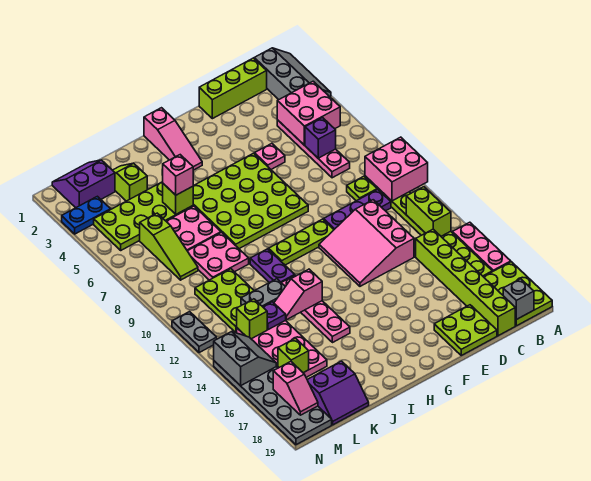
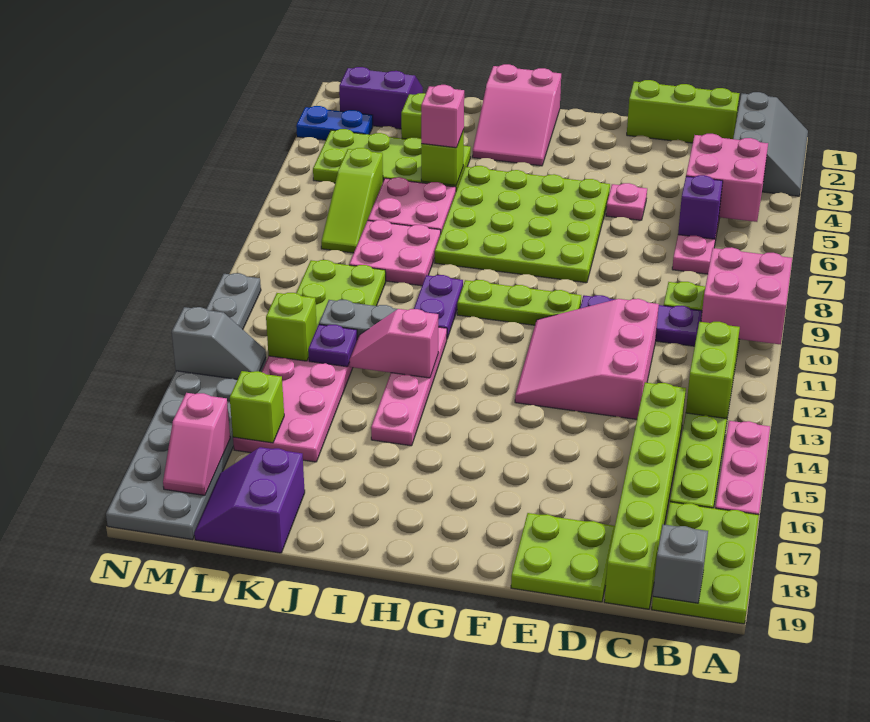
pink slope H1:H3 level 1 top 1 -> pink slope H1:I3 level 1 top 1
purple slope K18:L19 level 1 top 18 -> purple slope K18:L19 level 1 top K
grey slope M14:N15 level 2 top N -> grey slope M14:N14 level 2 top N

